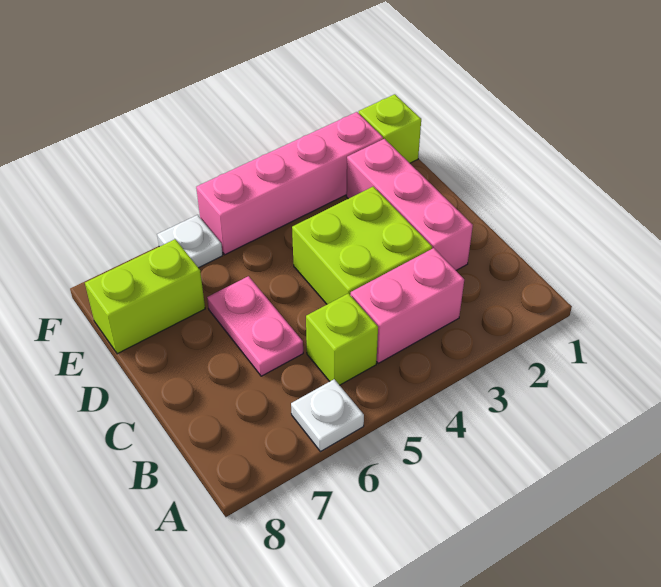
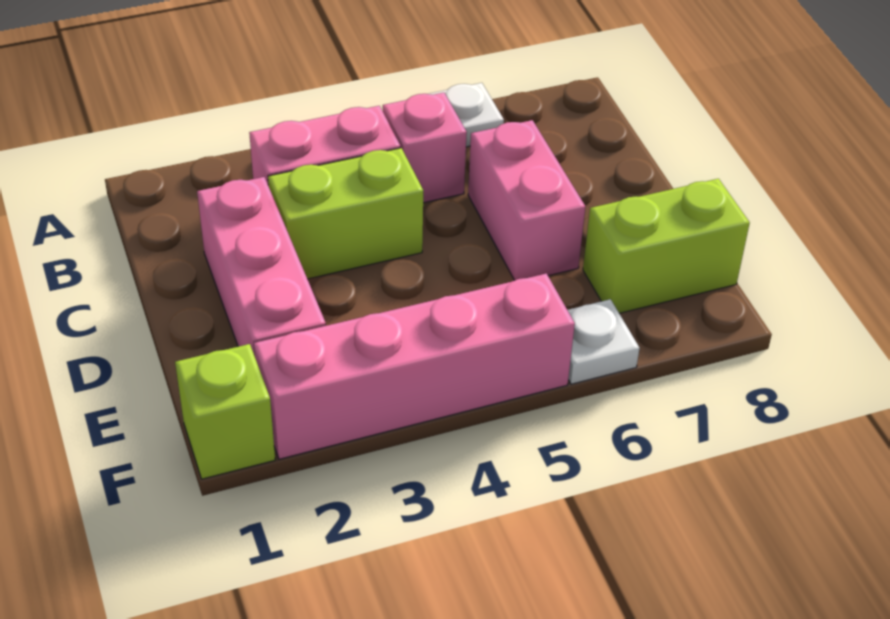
lime brick B5 level 1 -> pink brick B5 level 1
lime brick C3:D4 level 1 -> lime brick C3:C4 level 1
pink plate C6:D6 level 1 -> pink brick C6:D6 level 1

